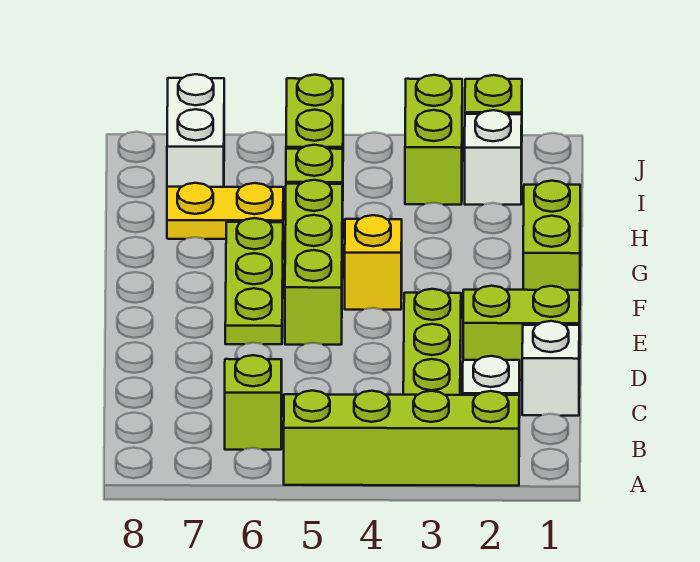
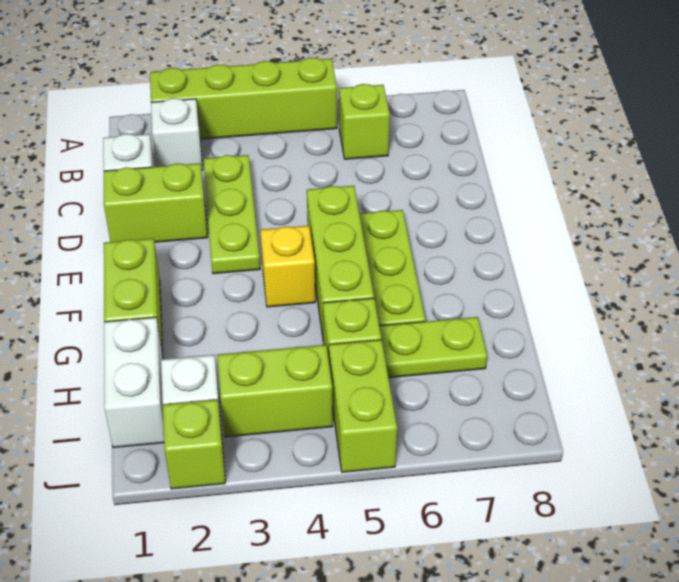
yellow plate H6:H7 level 1 -> lime plate H6:H7 level 1
lime brick I3:J3 level 1 -> lime brick I3:I4 level 1
white brick I7:J7 level 1 -> white brick H1:I1 level 1

